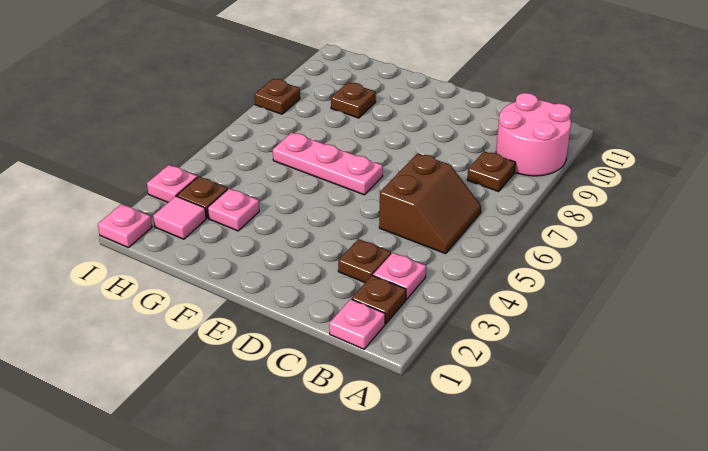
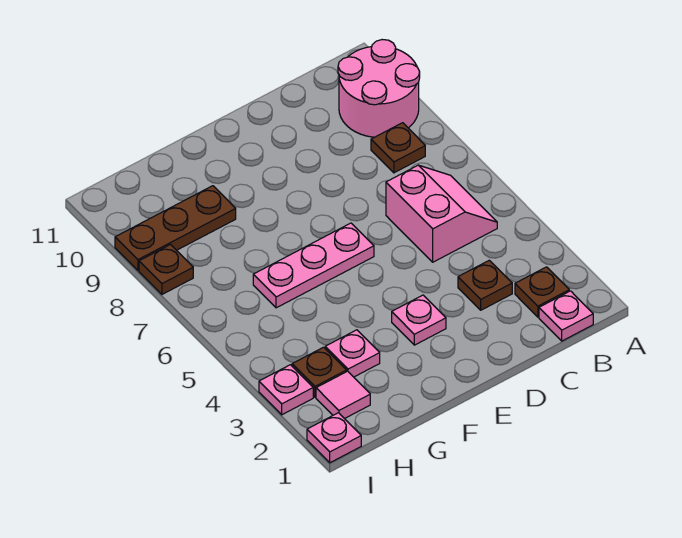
pink plate B3 level 1 -> pink plate E3 level 1
brown slope B5:C6 level 1 top C -> pink slope B5:C6 level 1 top C
brown plate G9 level 1 -> brown plate G9:I9 level 1

